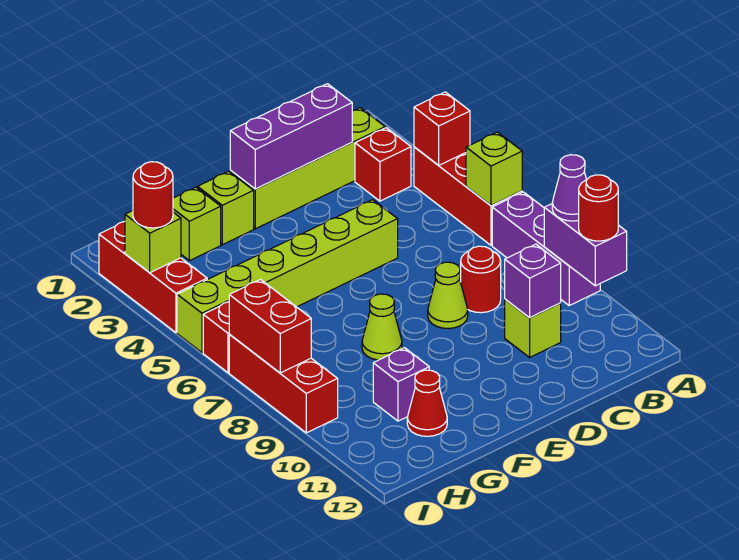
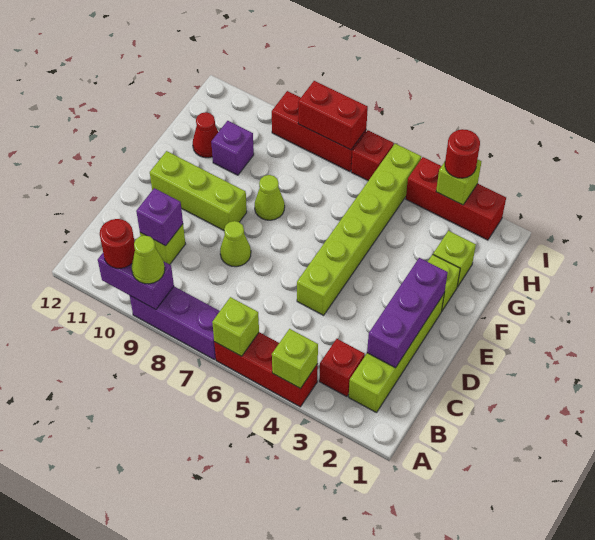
red brick A4 level 2 -> lime brick A4 level 2
purple cone A9 level 3 -> lime cone A9 level 3
red round brick C8 level 1 -> none
none -> lime brick E9:E11 level 1

